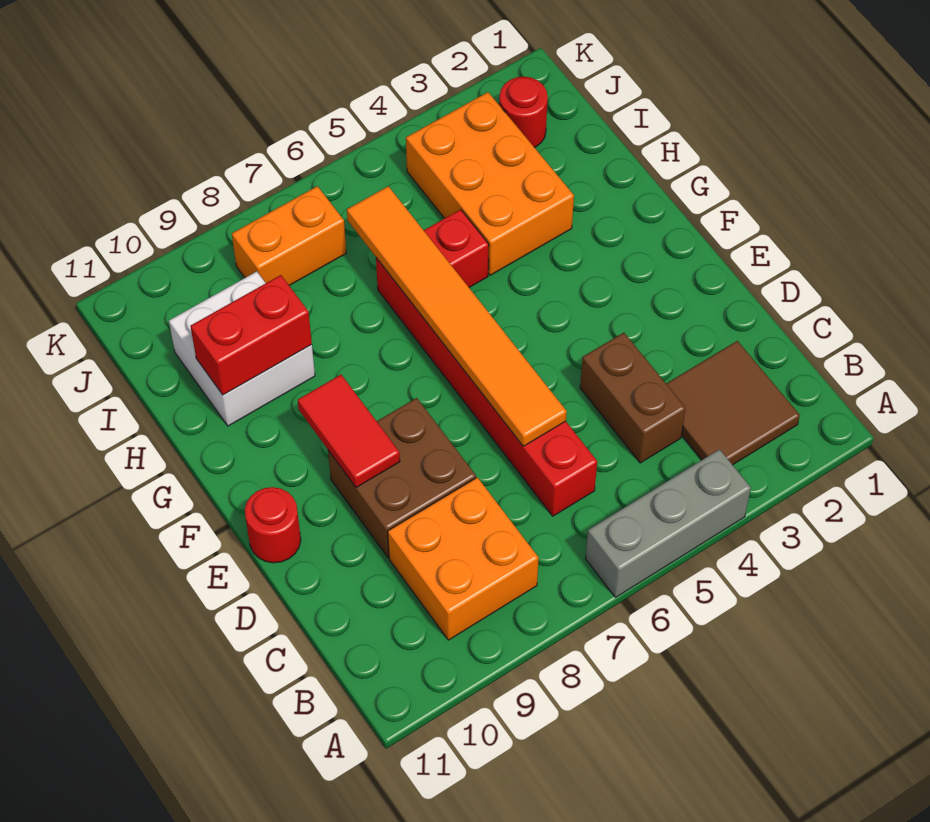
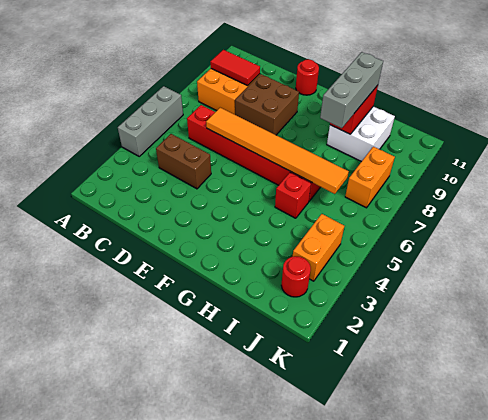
brown tile B2:C3 level 1 -> none
red tile E9:F9 level 2 -> red tile B9:C9 level 2
orange brick H3:J4 level 1 -> orange brick J3:J4 level 1
none -> grey brick H8:H10 level 3

